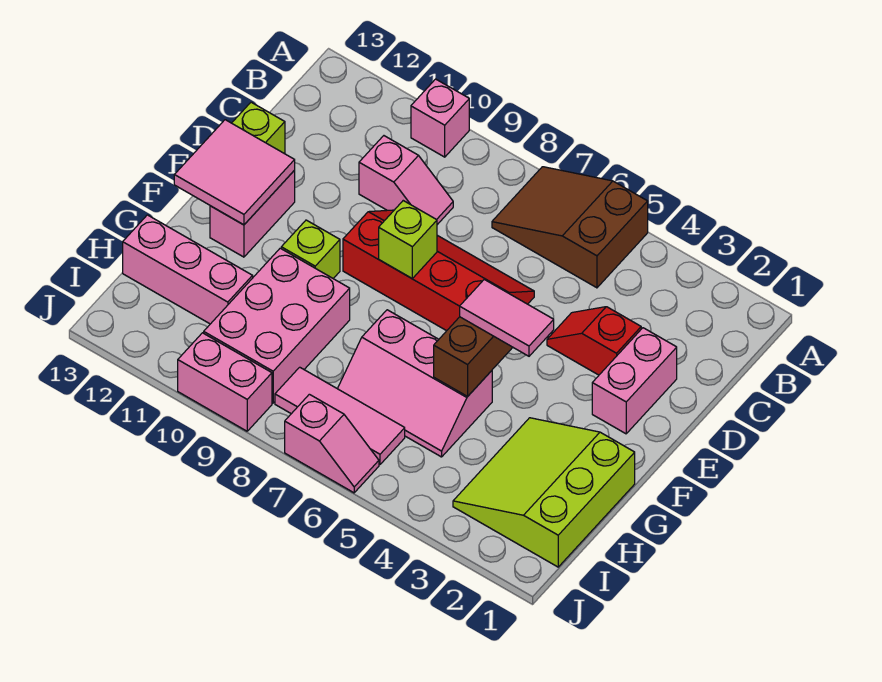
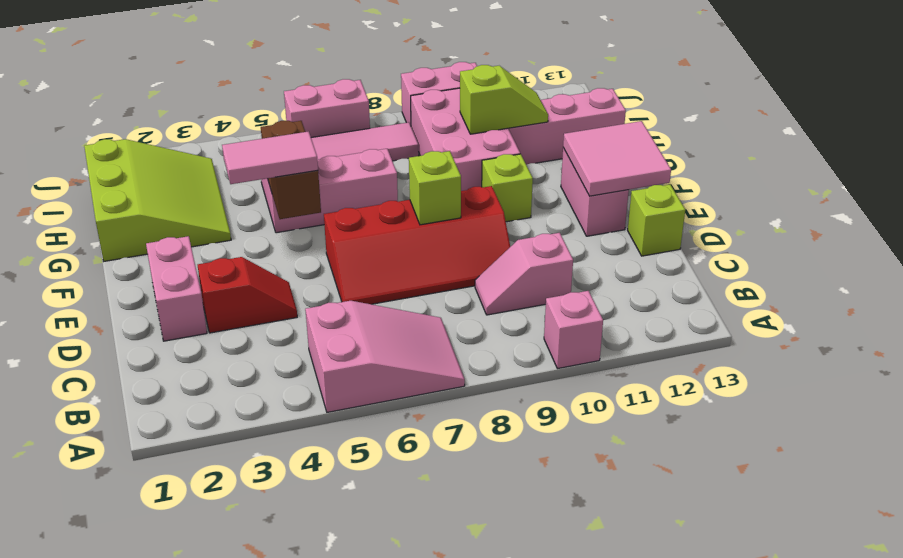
brown slope A5:B7 level 1 top 5 -> pink slope A5:B7 level 1 top 5
none -> lime slope H10:H11 level 2 top 10
pink slope J6:J7 level 1 top 7 -> pink brick J6:J7 level 1

